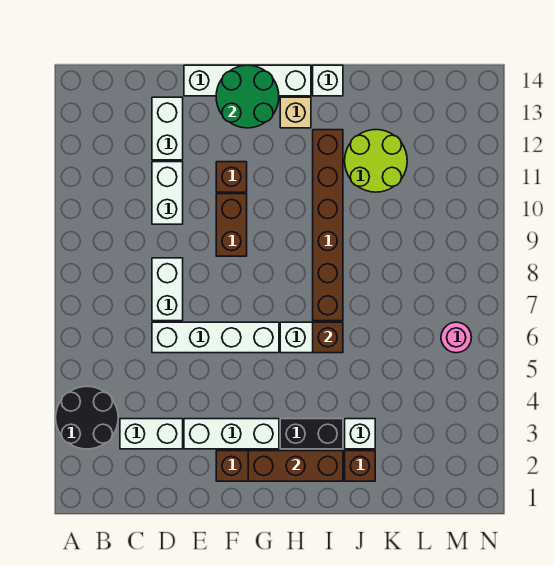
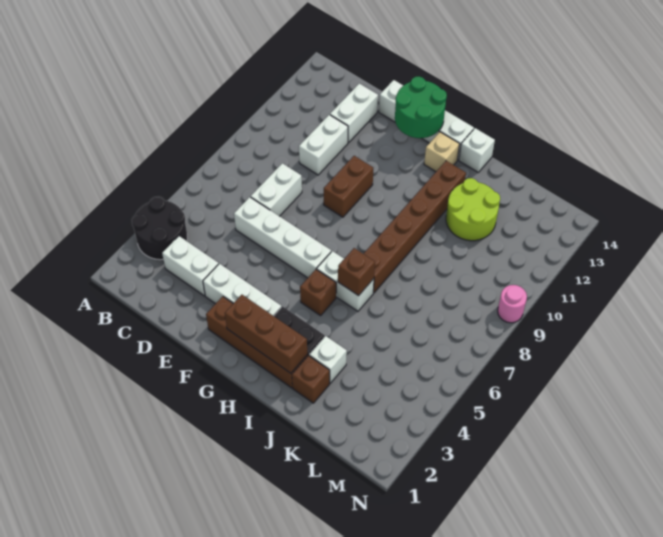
brown brick F11 level 1 -> brown brick H5 level 1
pink round brick M6 level 1 -> pink round brick N9 level 1

